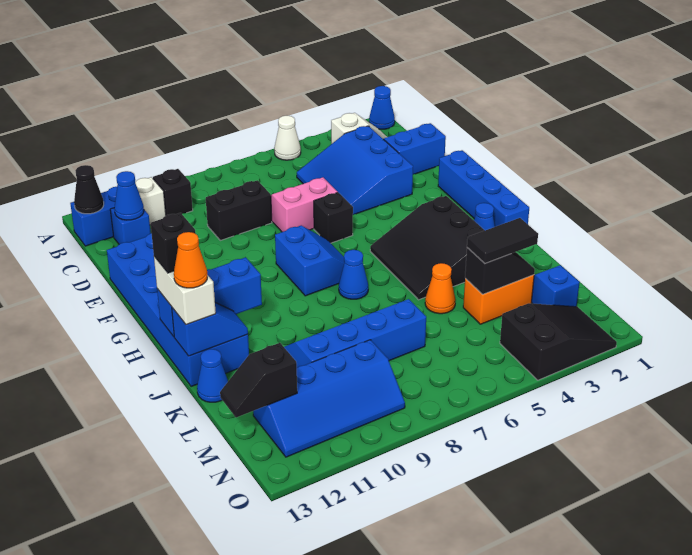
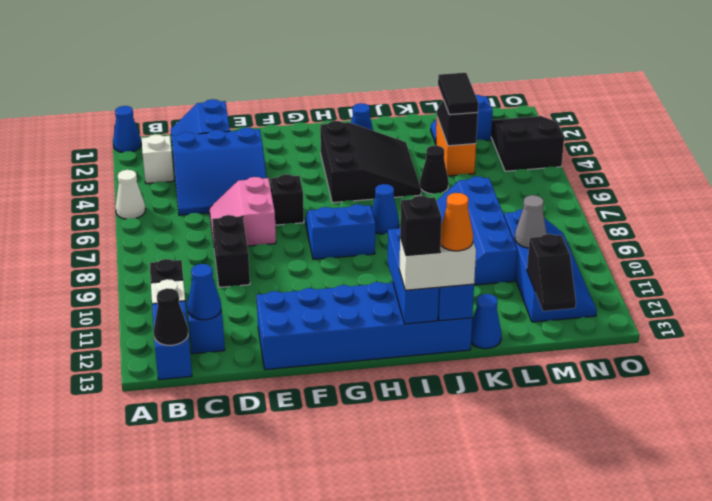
blue brick F1:I1 level 1 -> none
black slope H3:J5 level 1 top 3 -> black slope H3:J5 level 1 top H
orange cone K5 level 1 -> black cone K5 level 1
none -> grey cone M10 level 2

